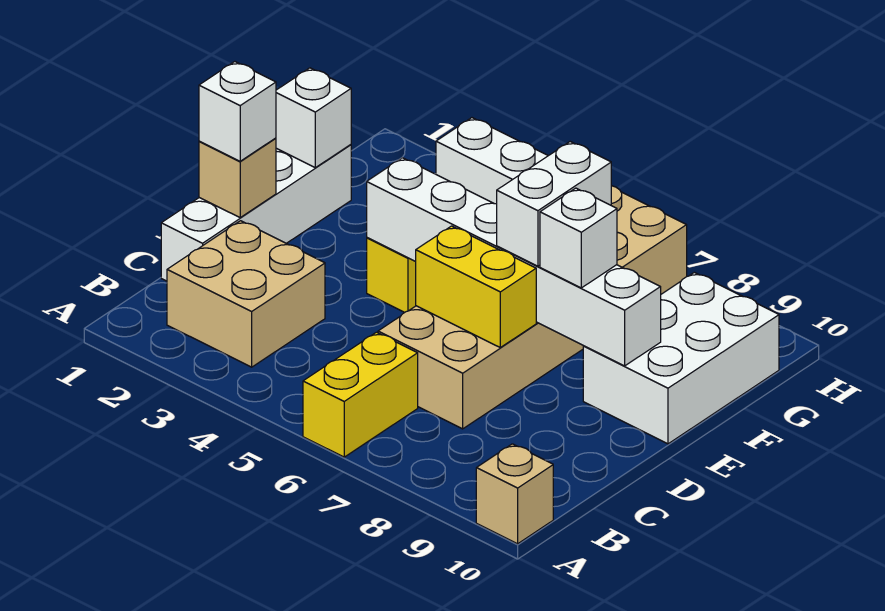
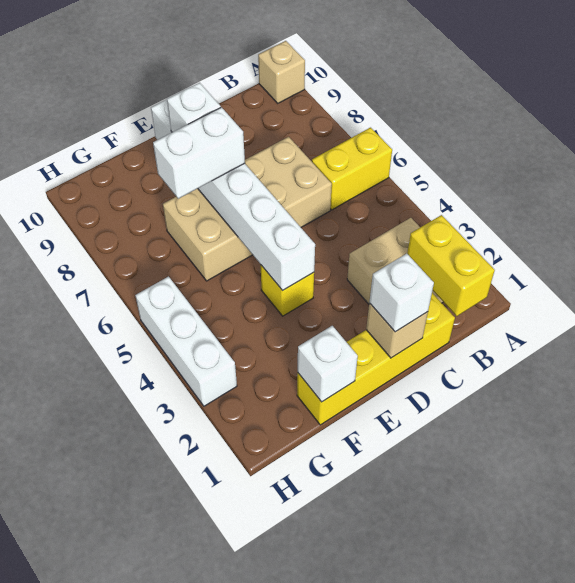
white brick C1:F1 level 1 -> yellow brick C1:F1 level 1
tan brick C6:H7 level 1 -> tan brick C6:F7 level 1
yellow brick D6:D7 level 2 -> yellow brick B1:B2 level 2
white brick E9:G10 level 1 -> none

